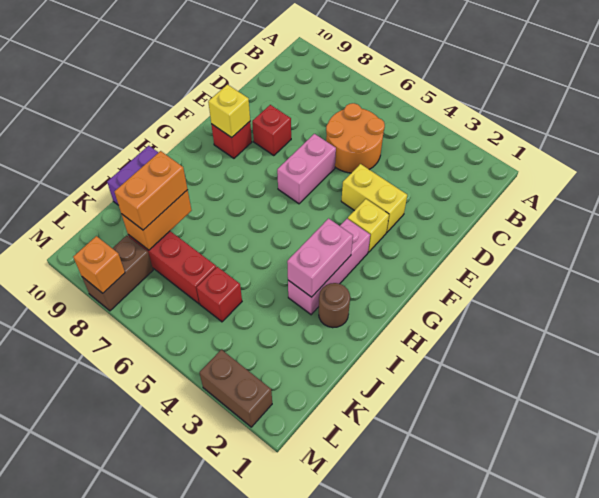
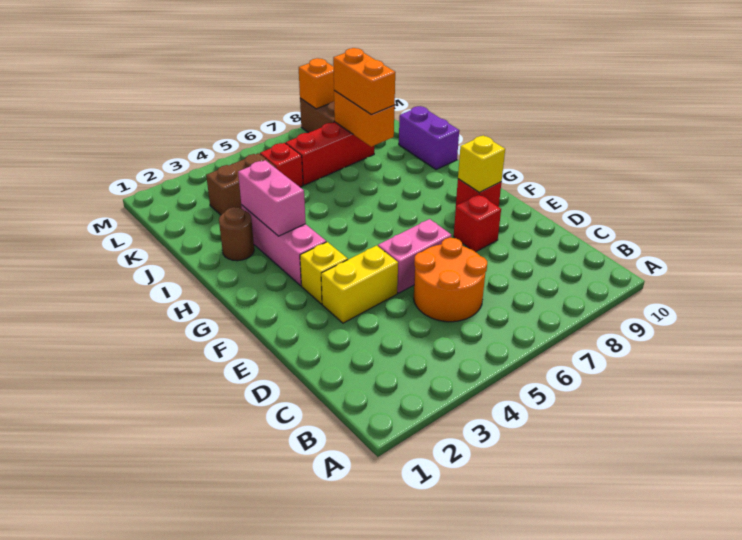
pink brick E6:F6 level 1 -> pink brick E5:E6 level 1
brown brick M2:M3 level 1 -> brown brick K3:K4 level 1

